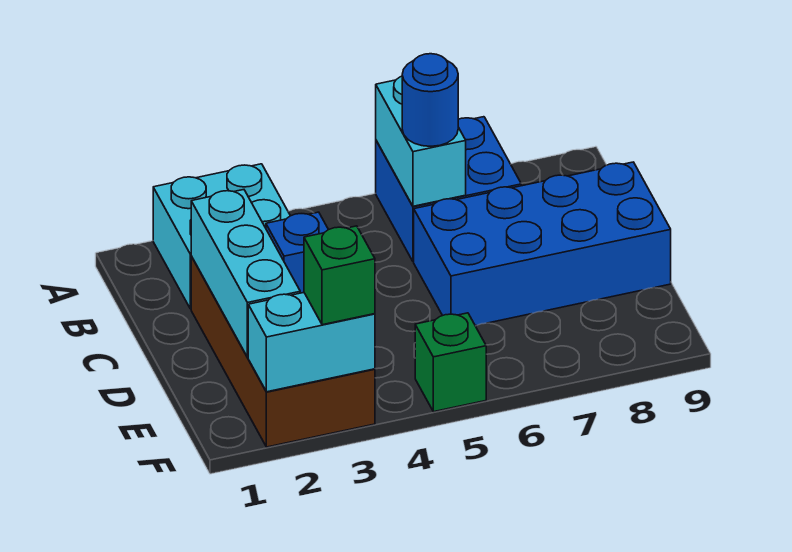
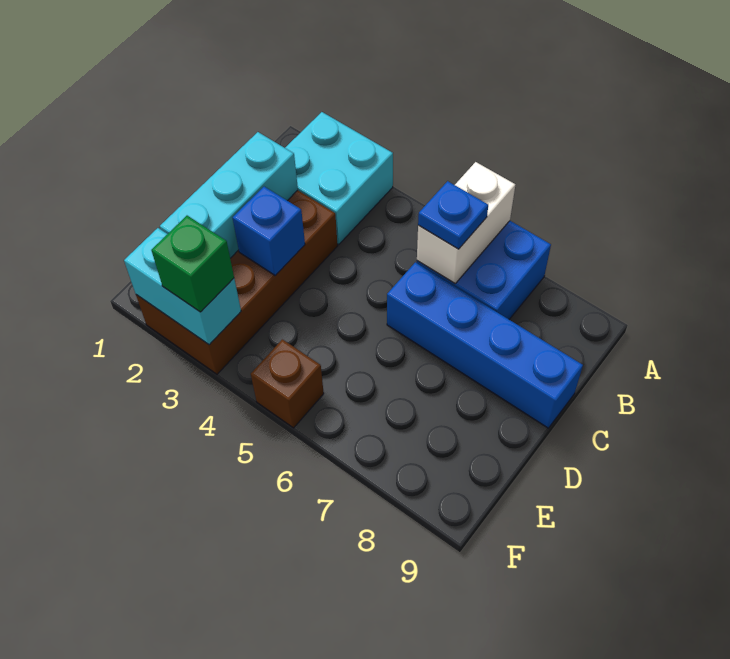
cyan brick A6:B6 level 2 -> white brick A6:B6 level 2
blue round brick B6 level 3 -> blue plate B6 level 3
blue brick C6:D9 level 1 -> blue brick C6:C9 level 1
green brick F5 level 1 -> brown brick F5 level 1

